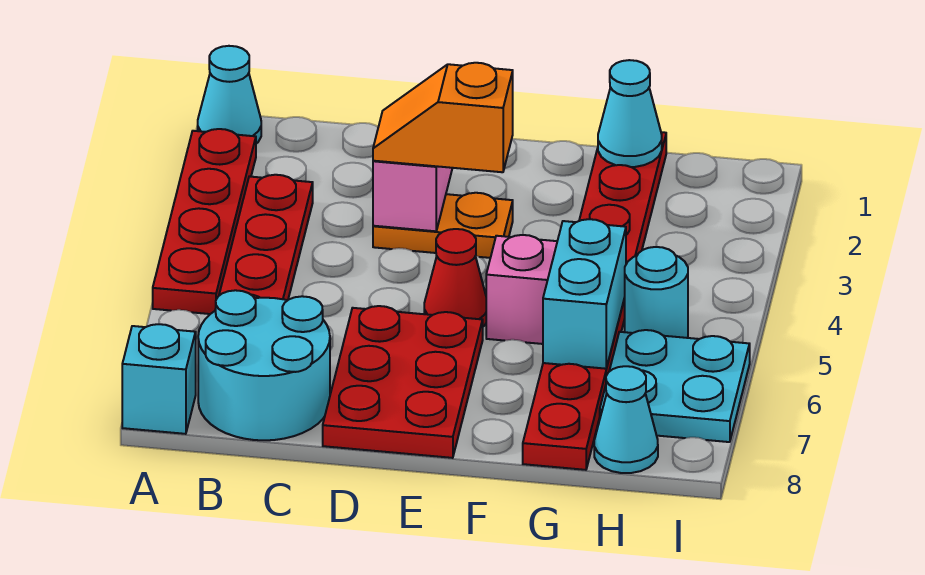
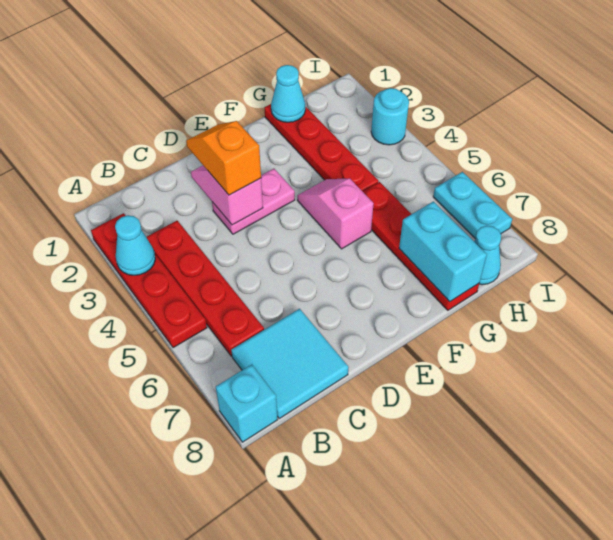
cyan cone A1 level 1 -> cyan cone A3 level 2
cyan round brick B7:C8 level 1 -> cyan tile B7:C8 level 1
orange plate D3:E3 level 1 -> pink plate D3:E3 level 1
orange slope D3:E3 level 3 top E -> orange slope D2:D3 level 3 top 3
red plate D6:E8 level 1 -> none
red cone E5 level 1 -> none
cyan brick G5:G6 level 2 -> cyan brick G7:G8 level 2
cyan round brick H5 level 1 -> cyan round brick I3 level 1
cyan plate H6:I7 level 1 -> cyan plate I6:I7 level 1

